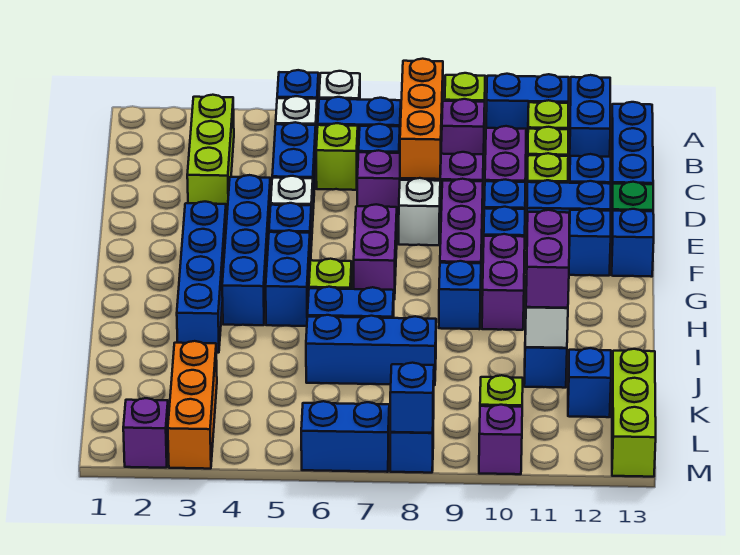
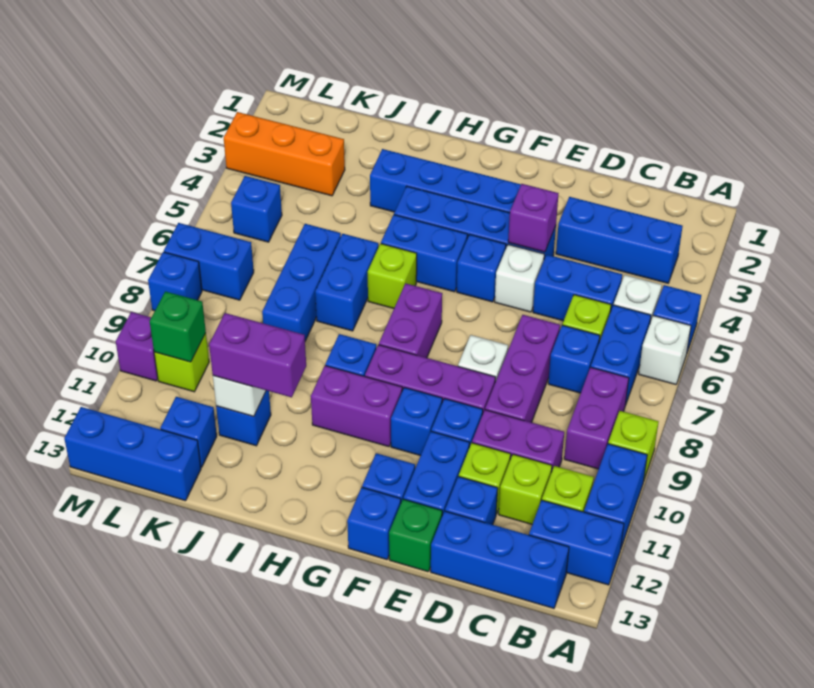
lime brick B3:D3 level 1 -> blue brick B3:D3 level 1
orange brick B8:D8 level 2 -> none
purple brick F7:G7 level 1 -> purple brick G7:G8 level 1
lime brick K13:M13 level 1 -> blue brick K13:M13 level 1
none -> green brick L10 level 2
purple brick M2 level 1 -> purple brick E4 level 2
blue brick M6:M7 level 1 -> blue brick L7:M7 level 1
blue brick M8 level 2 -> blue brick L5 level 1

